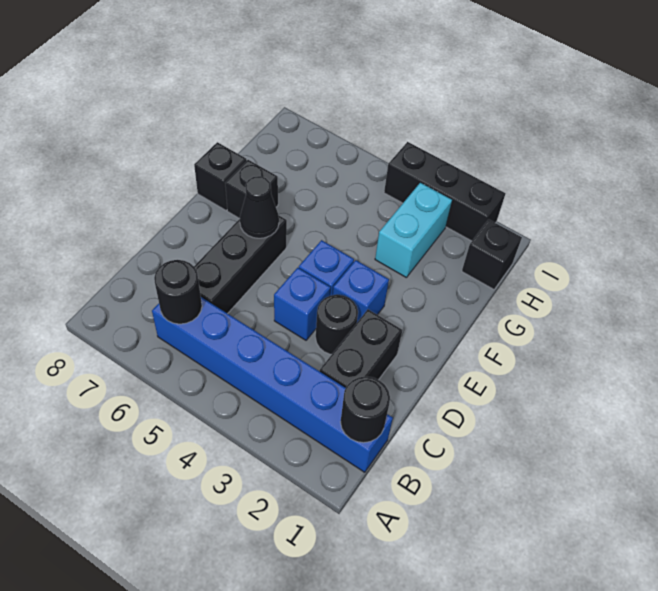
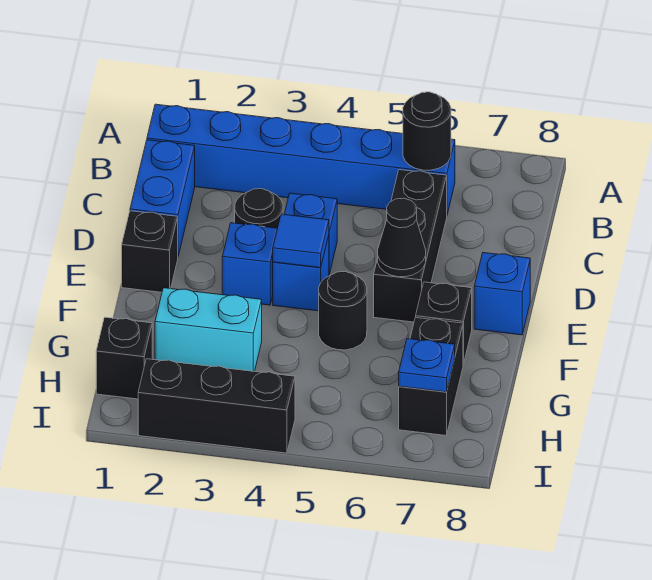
black round brick B1 level 2 -> black round brick F5 level 1
none -> blue brick C1:D1 level 1
black brick C2:D2 level 1 -> black brick G7:H7 level 1
none -> blue tile E4 level 2
none -> blue brick E8 level 1
black brick F8 level 1 -> black brick E1 level 1
cyan brick G3:H3 level 1 -> cyan brick G2:G3 level 1
none -> blue plate H7 level 2

